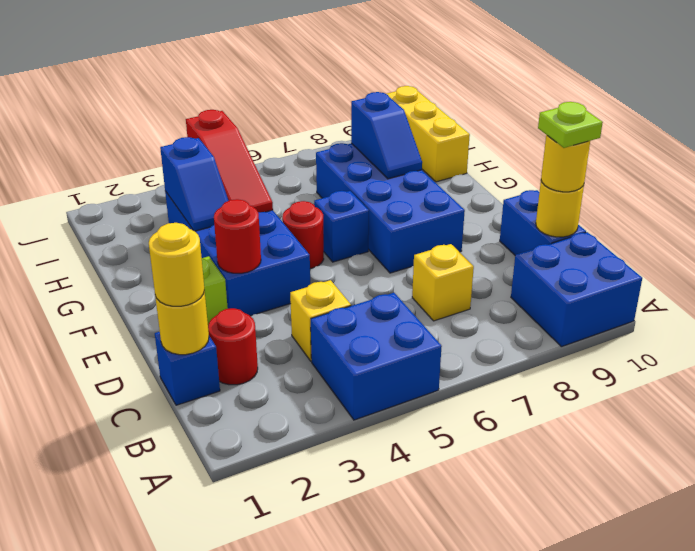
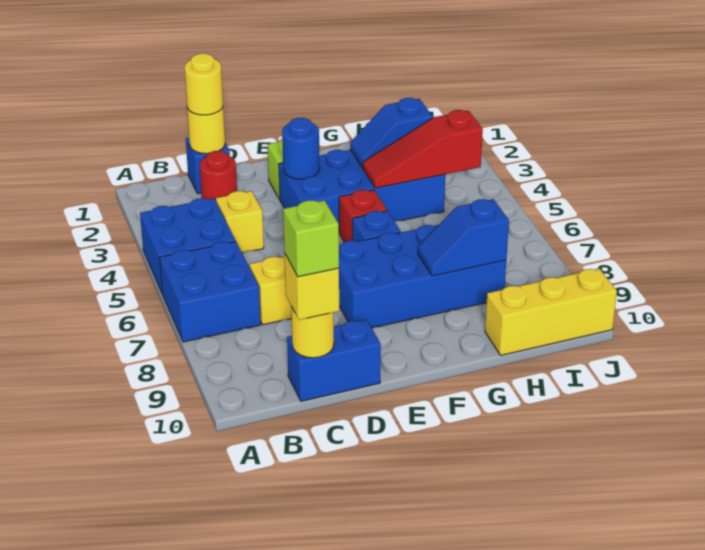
blue brick A9:B10 level 1 -> blue brick A6:B7 level 1
yellow round brick C10 level 3 -> yellow brick C10 level 3
lime plate C10 level 4 -> lime brick C10 level 4
red round brick E3 level 2 -> blue round brick E3 level 2
red round brick F5 level 1 -> red brick F5 level 1

